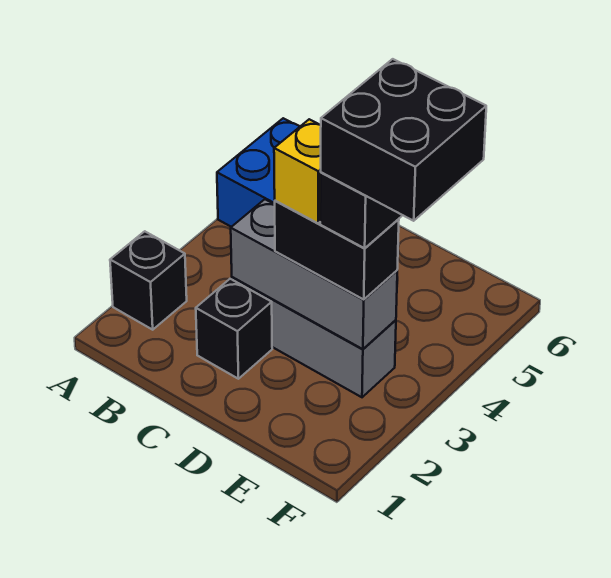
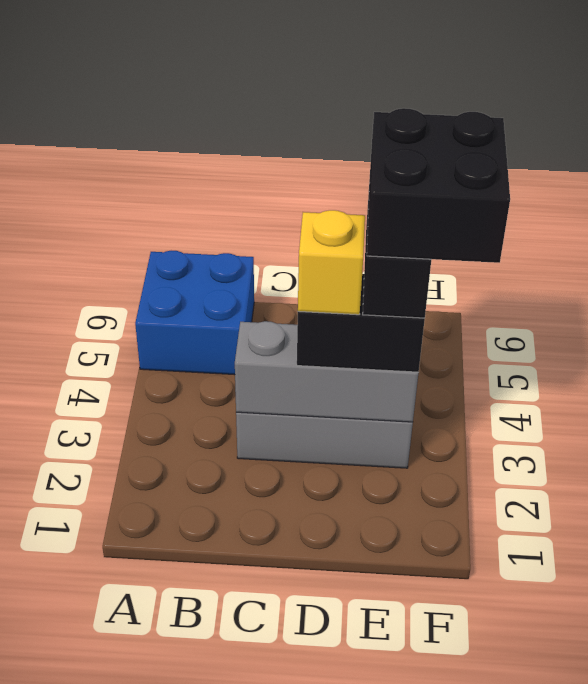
black brick A2 level 1 -> none
black brick C2 level 1 -> none

